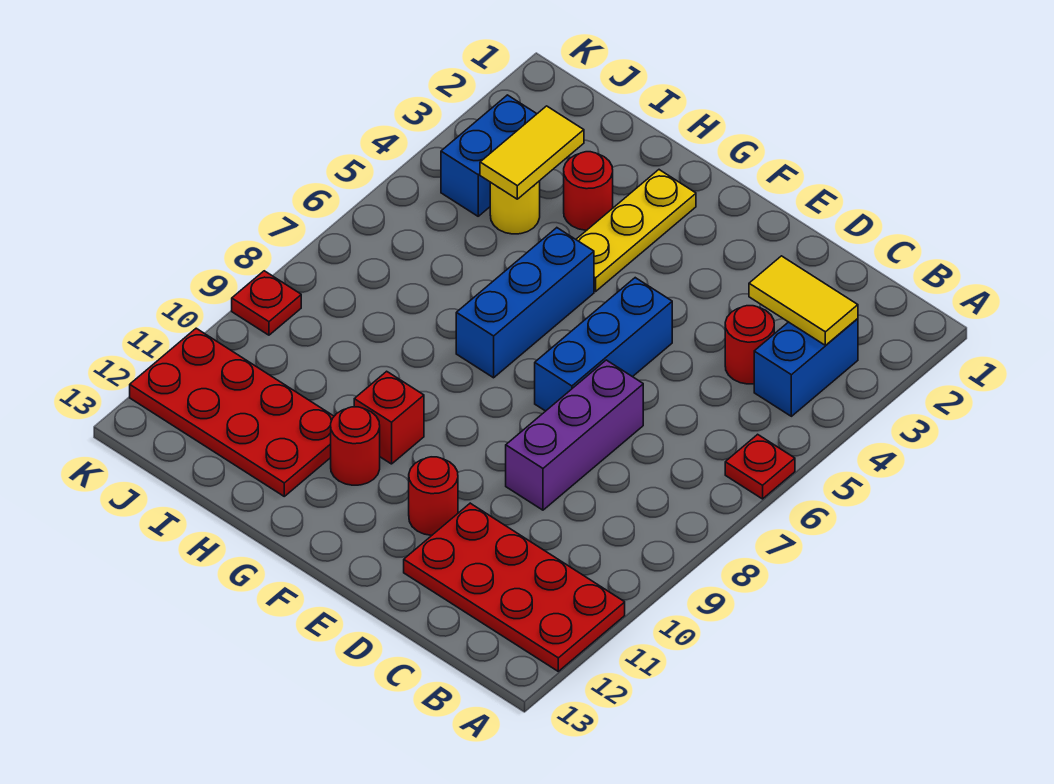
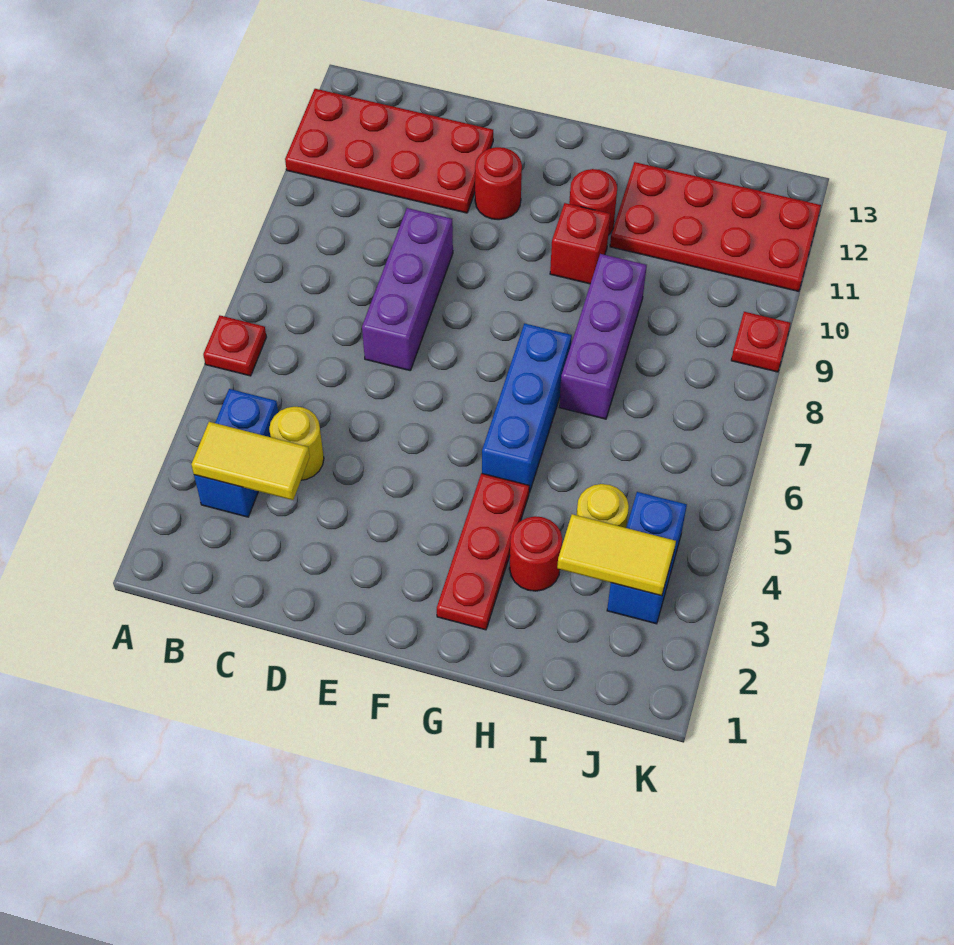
red round brick C4 level 1 -> yellow round brick C4 level 1
blue brick E5:E7 level 1 -> none
yellow plate G2:G4 level 1 -> red plate G2:G4 level 1
none -> purple brick H7:H9 level 1
yellow tile I3:I4 level 2 -> yellow tile I3:J3 level 2

